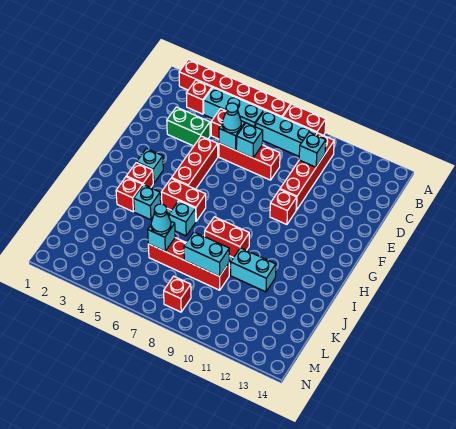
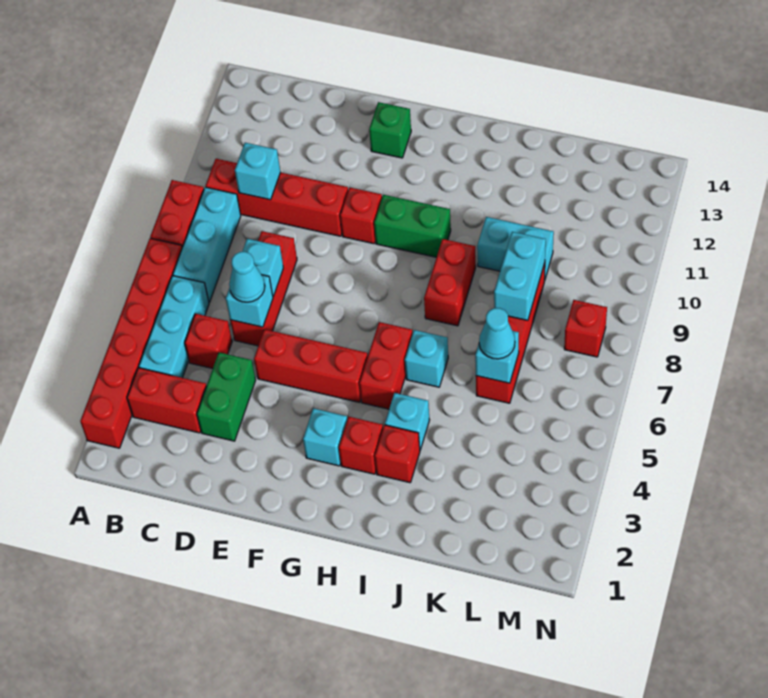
red brick B3 level 1 -> red brick B3:C3 level 1
none -> green brick F13 level 1
none -> green brick G10:H10 level 1
cyan brick J10:J11 level 1 -> cyan brick J10:K10 level 1

